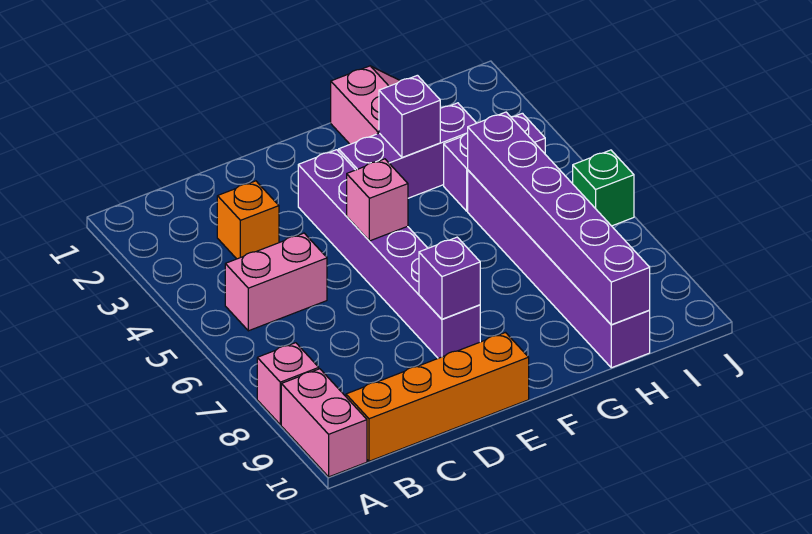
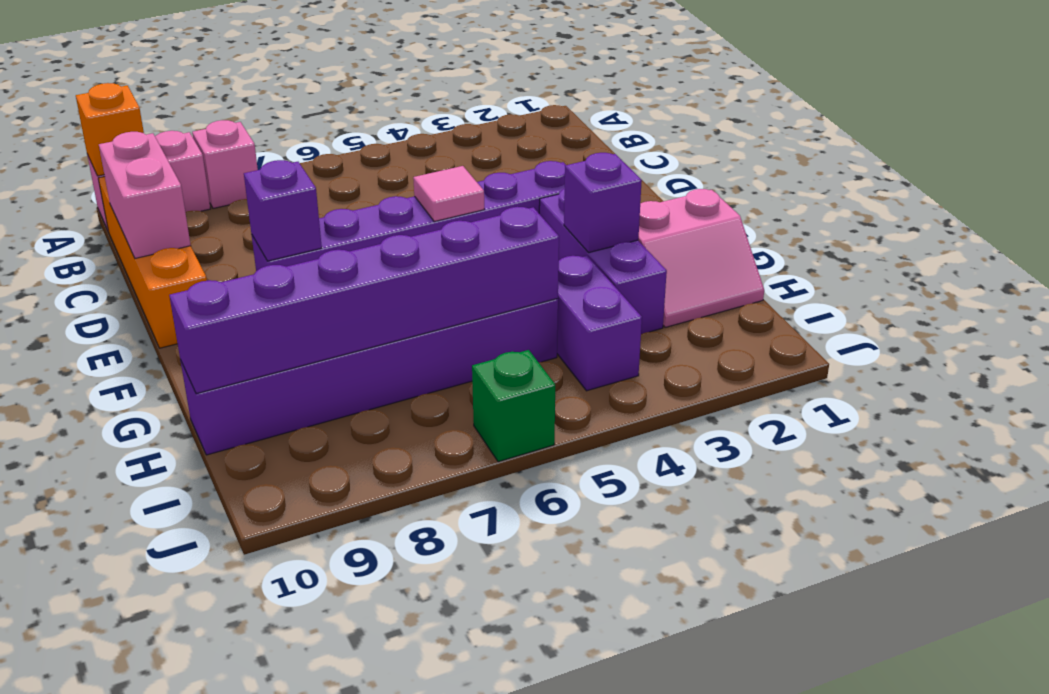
pink brick B5:C5 level 1 -> pink brick C10:D10 level 2
orange brick C3 level 1 -> orange brick A10 level 2
pink brick E5 level 2 -> pink tile E5 level 2

